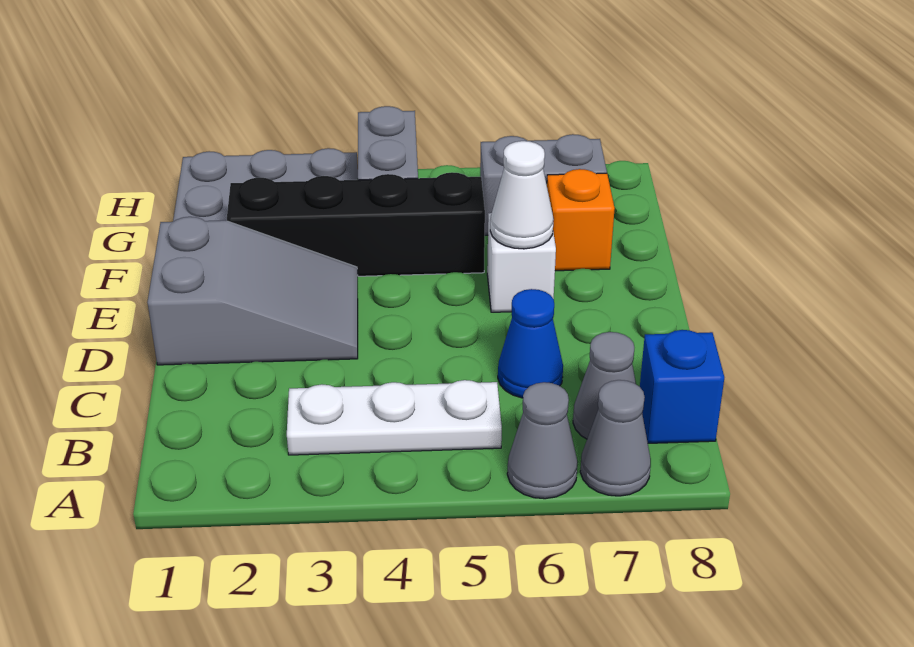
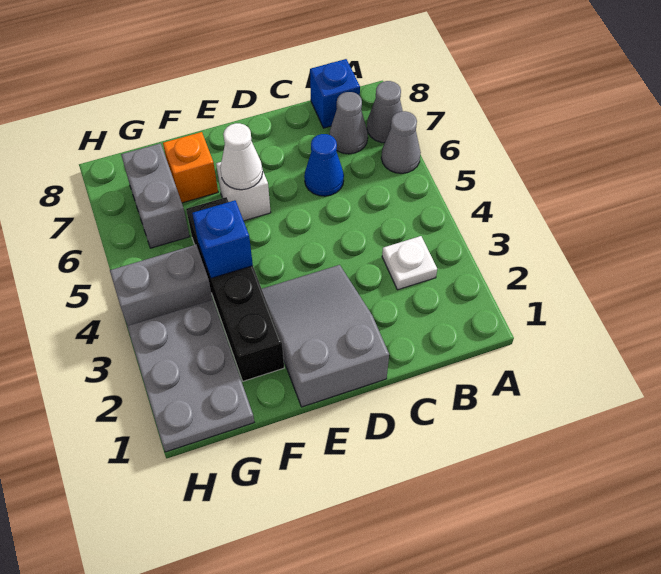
white plate B3:B5 level 1 -> white plate B3 level 1
none -> blue brick F4 level 2

